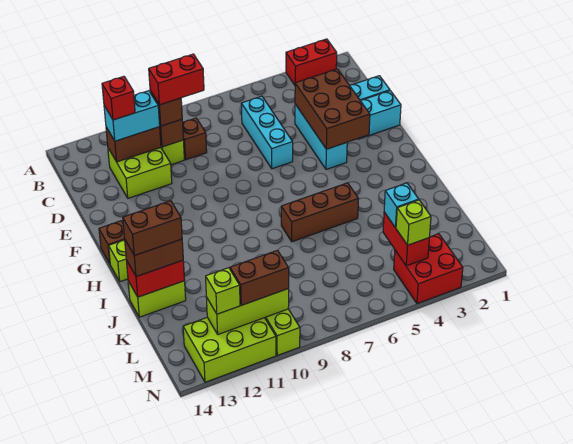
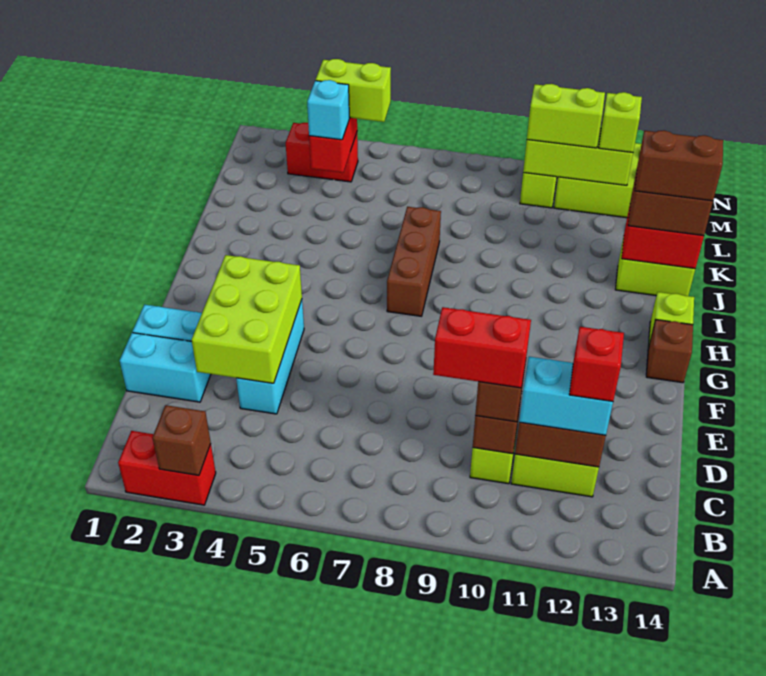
cyan brick C6:E6 level 1 -> none
brown brick C9 level 1 -> brown brick A3 level 2
brown brick D3:F4 level 2 -> lime brick D3:F4 level 2
brown brick I5:I7 level 1 -> brown brick H7:J7 level 1
red brick M3:N4 level 1 -> red brick M3:M4 level 1
lime brick M4 level 3 -> lime brick M4:M5 level 3
brown brick M10:M11 level 3 -> lime brick M10:M11 level 3

